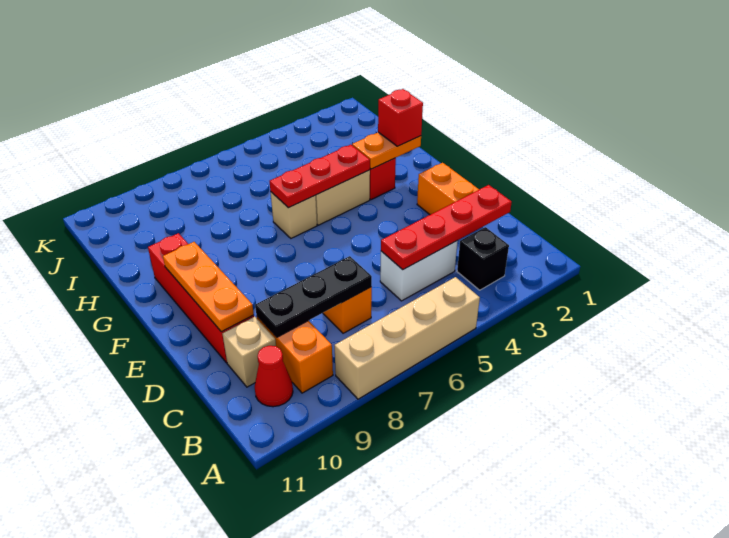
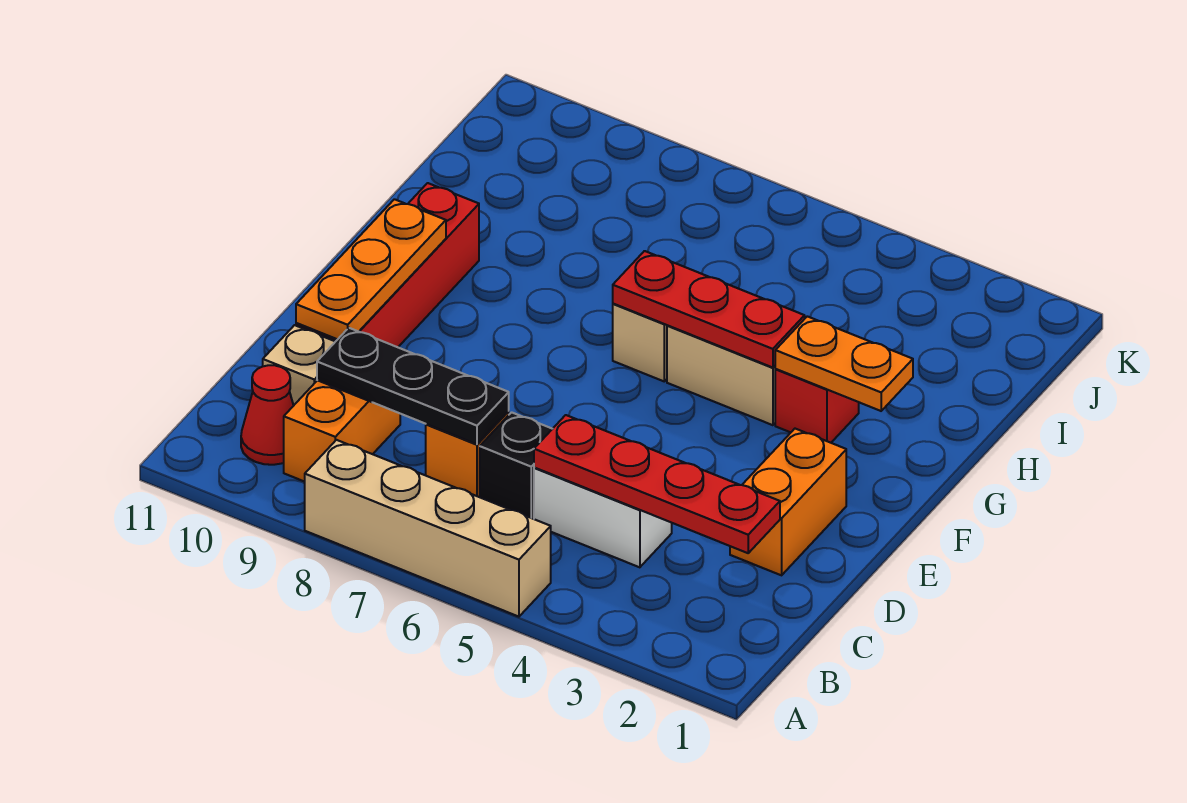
black brick B3 level 1 -> black brick C6 level 1
red brick G2 level 3 -> none

